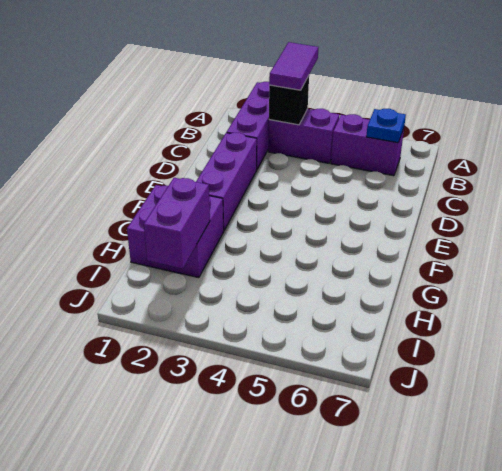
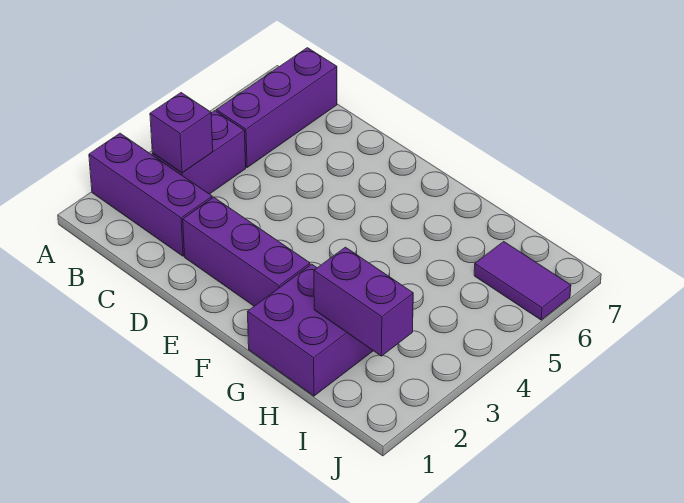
purple tile A3:B3 level 3 -> purple tile I6:J6 level 1
black brick B3 level 2 -> purple brick B3 level 2
purple brick B5:B6 level 1 -> purple brick B5:B7 level 1
blue plate B6 level 2 -> none

